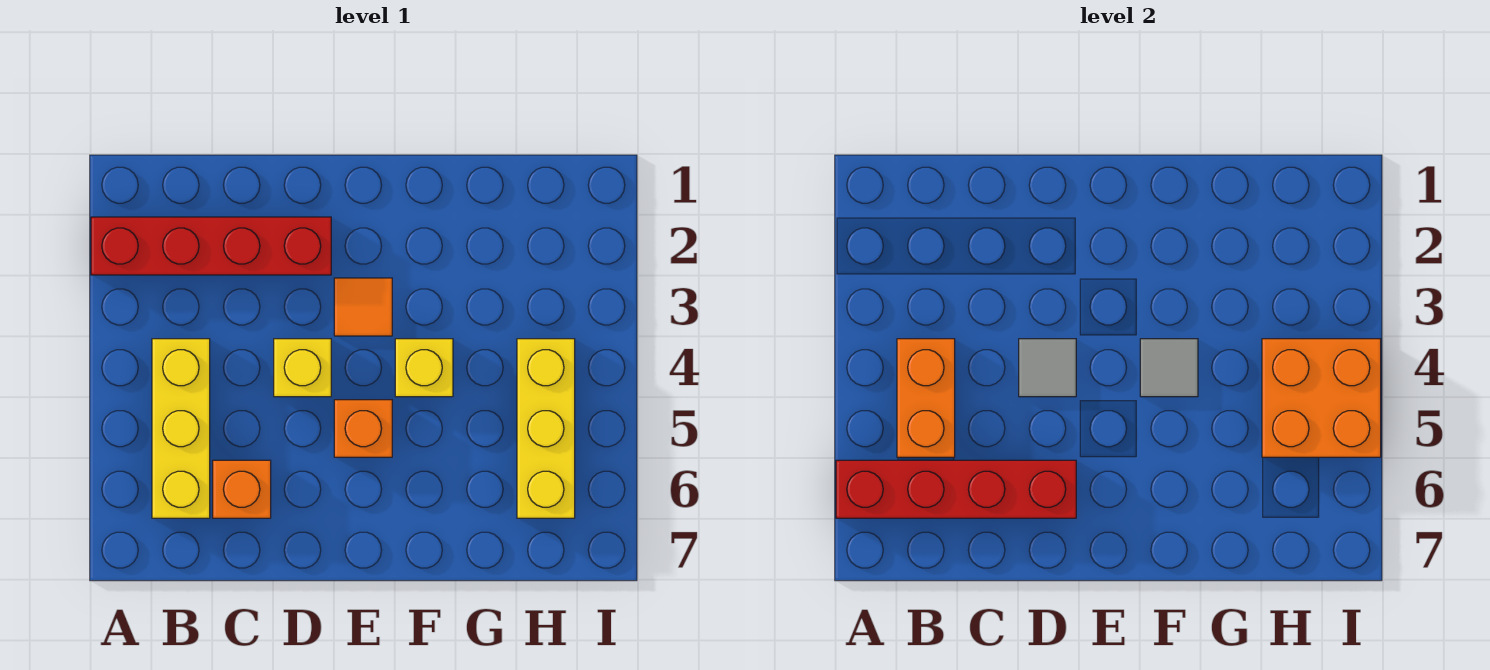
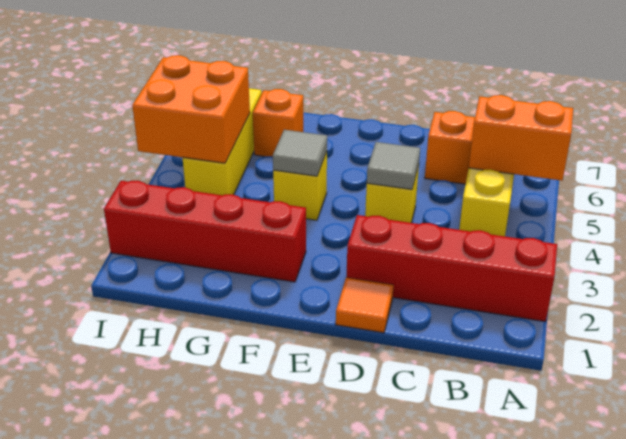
red brick A6:D6 level 2 -> red brick F2:I2 level 1
orange brick B4:B5 level 2 -> orange brick A5:B5 level 2
orange tile E3 level 1 -> orange tile D1 level 1
orange brick E5 level 1 -> orange brick G6 level 1

